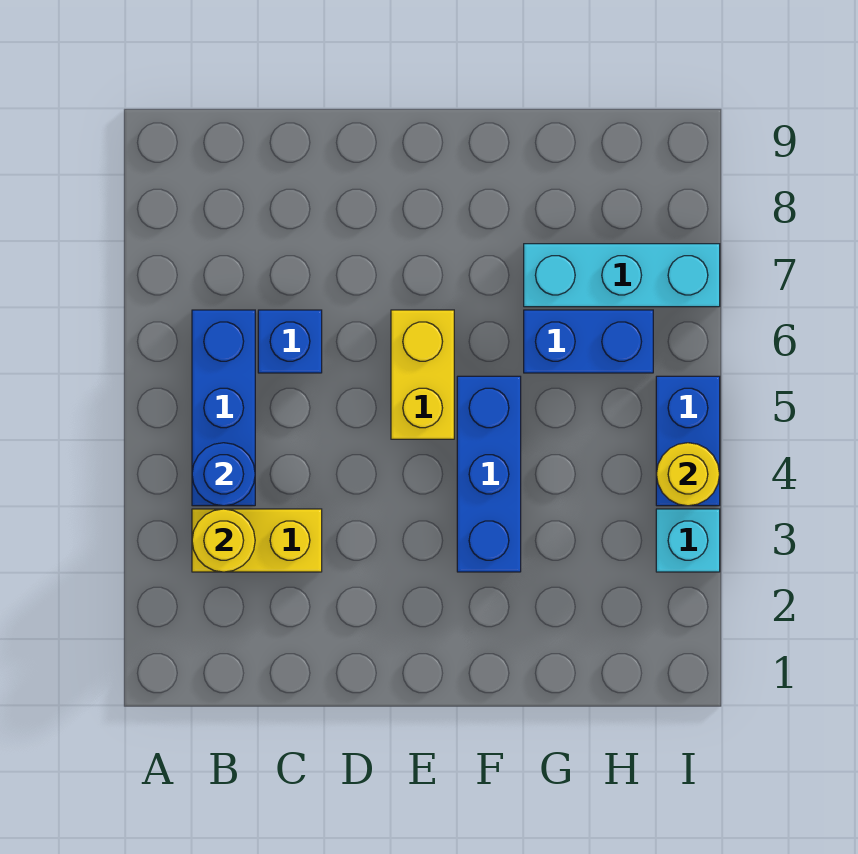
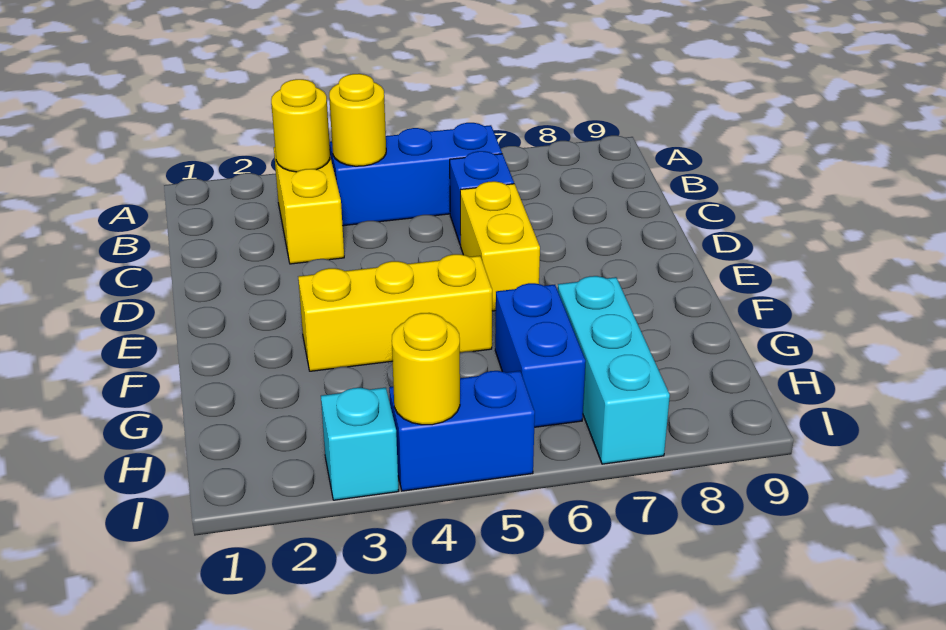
blue round brick B4 level 2 -> yellow round brick B4 level 2
yellow brick E5:E6 level 1 -> yellow brick D6:E6 level 1
blue brick F3:F5 level 1 -> yellow brick F3:F5 level 1

